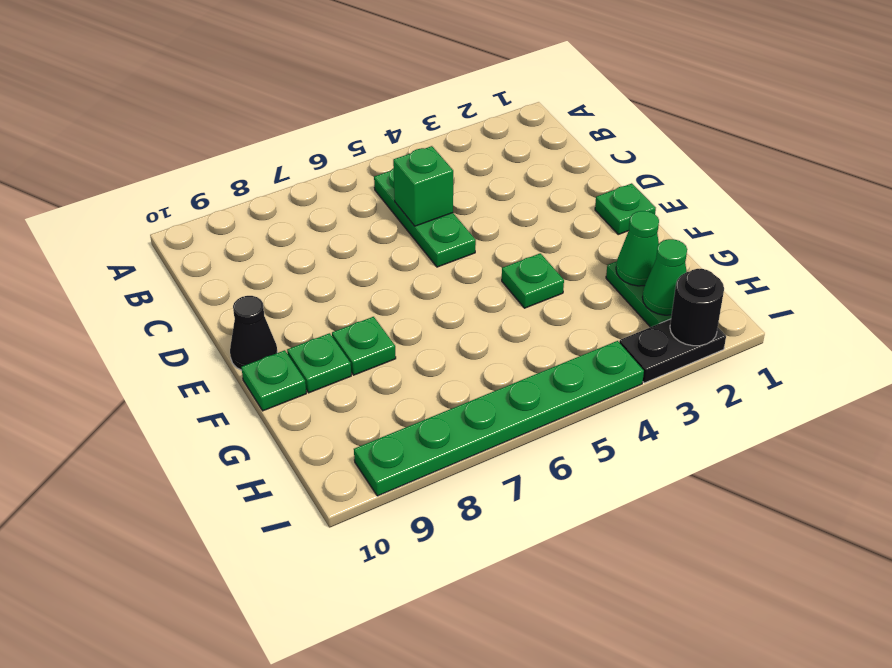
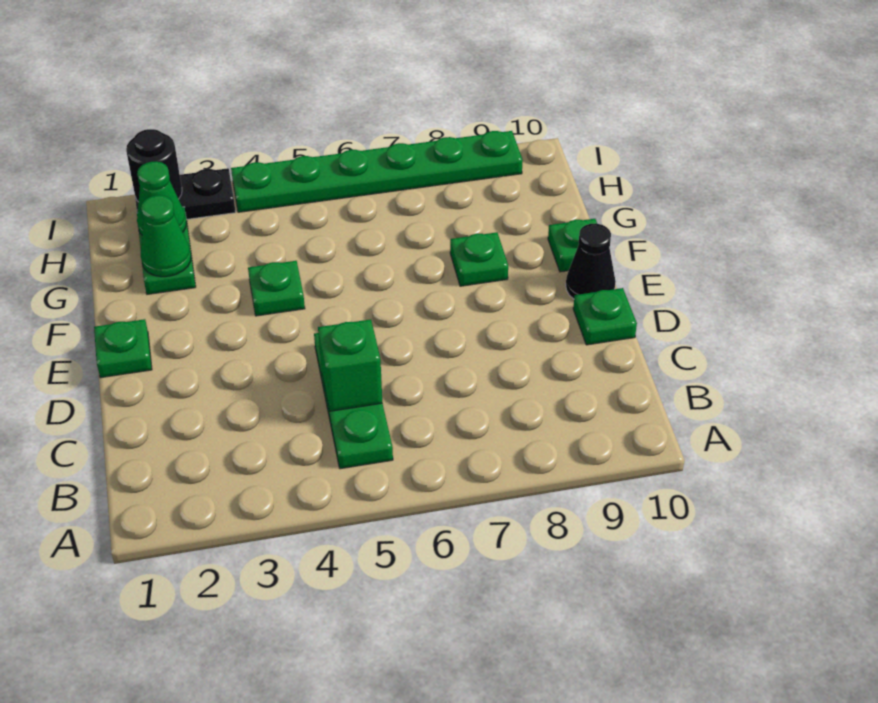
green plate F9 level 1 -> green plate D10 level 1

